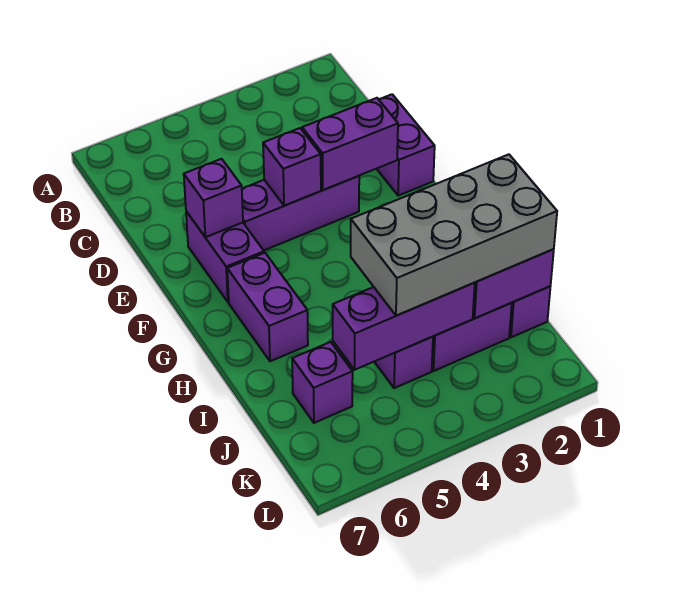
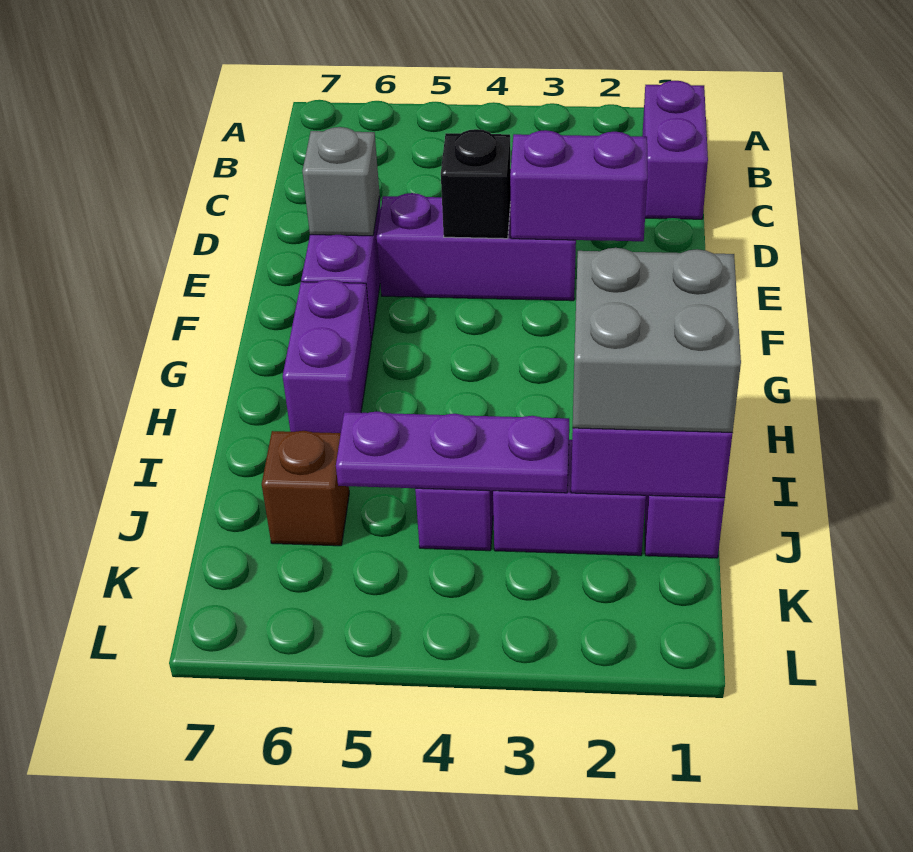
purple brick D1:E1 level 1 -> purple brick B1:C1 level 1
purple brick E4 level 2 -> black brick E4 level 2
purple brick E6 level 2 -> grey brick E6 level 2
grey brick I1:J4 level 3 -> grey brick I1:J2 level 3
purple brick J3:J5 level 2 -> purple plate J3:J5 level 2
purple brick J6 level 1 -> brown brick J6 level 1

